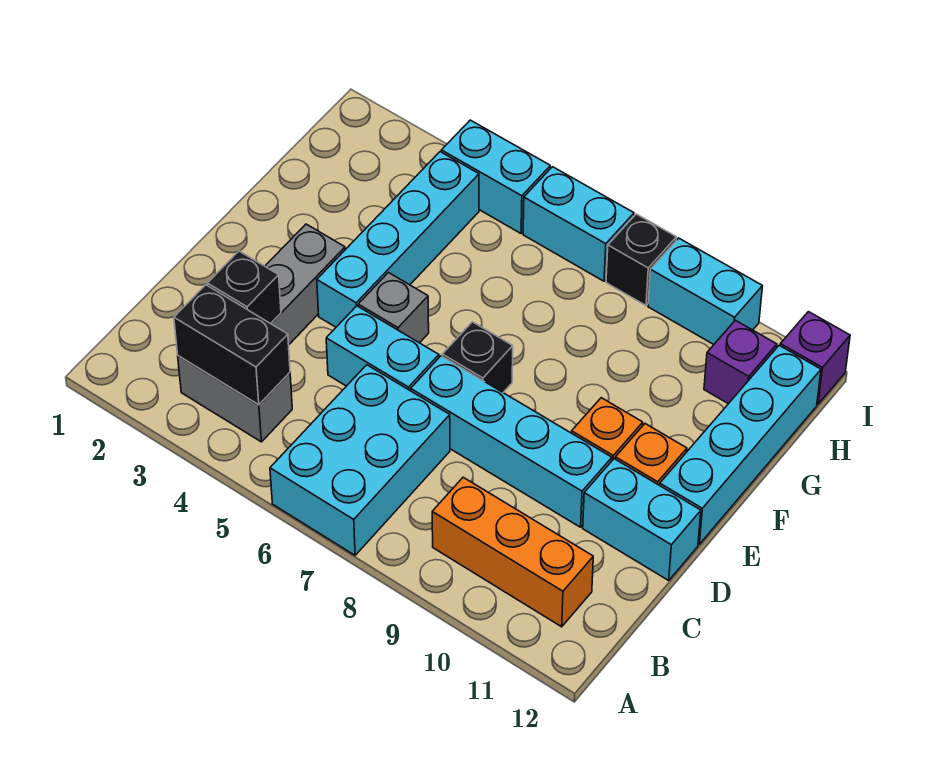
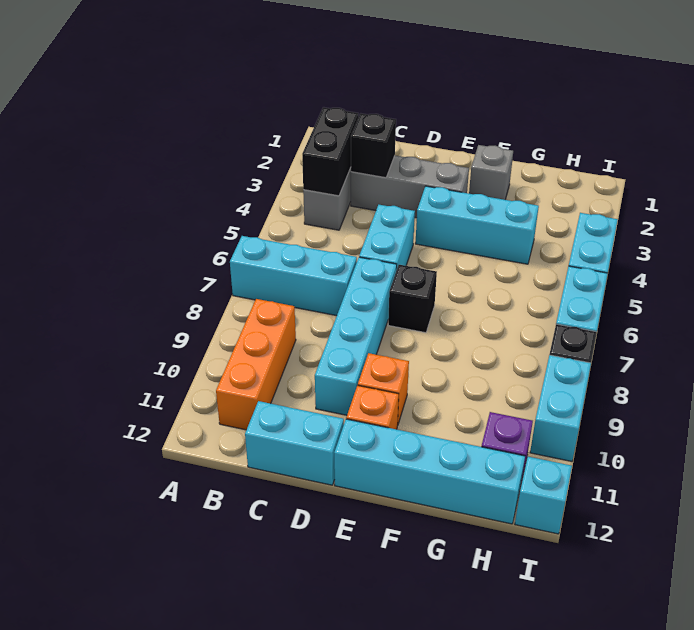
cyan brick A6:C7 level 1 -> cyan brick A7:C7 level 1
cyan brick D11:D12 level 1 -> cyan brick C12:D12 level 1
cyan brick E4:H4 level 1 -> cyan brick E4:G4 level 1
grey brick E5 level 1 -> grey brick F2 level 1
purple brick I12 level 1 -> cyan brick I12 level 1

